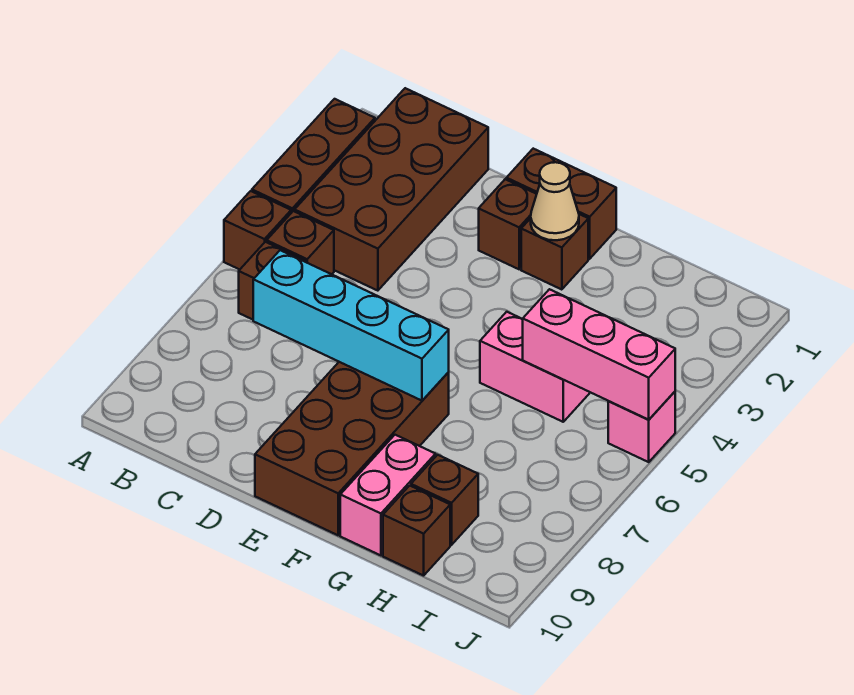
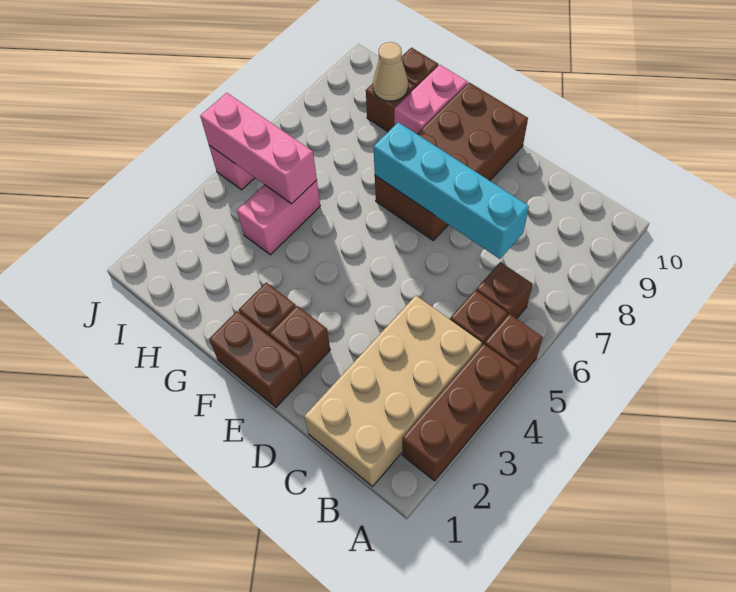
brown brick B1:C4 level 1 -> tan brick B1:C4 level 1
tan cone F2 level 2 -> tan cone H9 level 2
pink brick G5:H5 level 1 -> pink brick H4:H5 level 1

